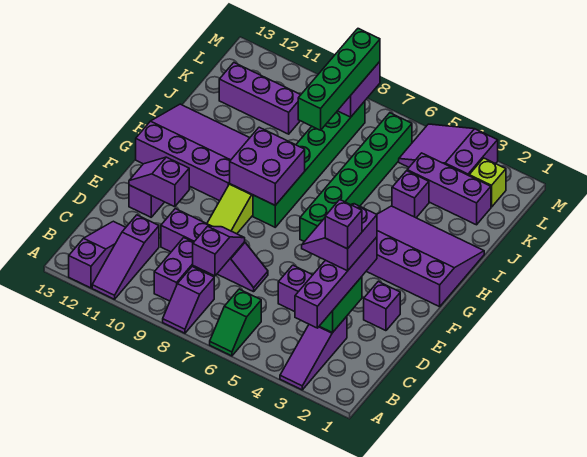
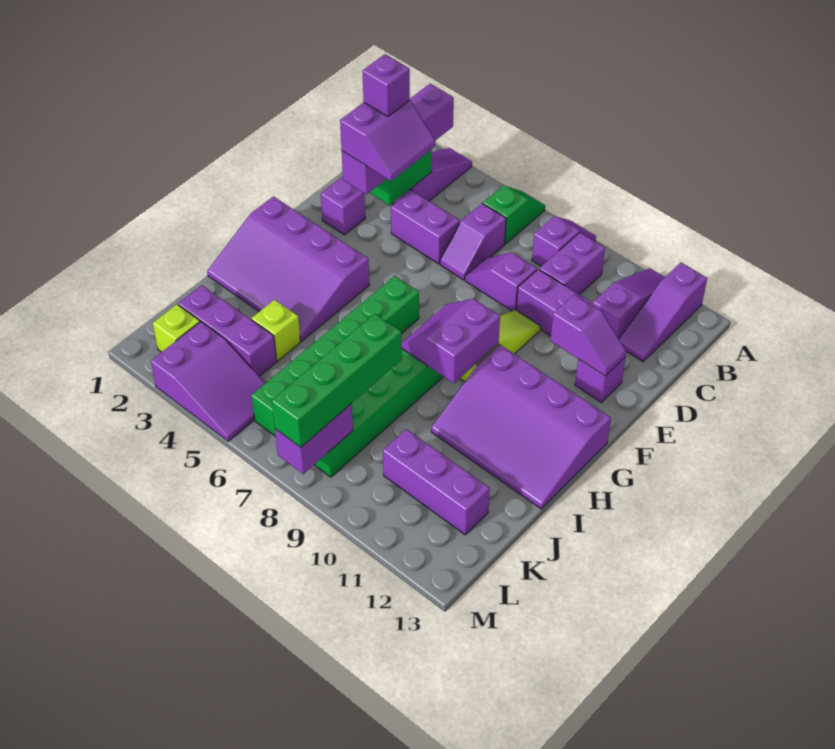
purple slope C8:D8 level 2 top C -> purple slope C6:D6 level 1 top C
purple brick G8:H9 level 2 -> purple slope G8:H9 level 2 top 9
purple brick J4 level 1 -> lime brick J4 level 1

